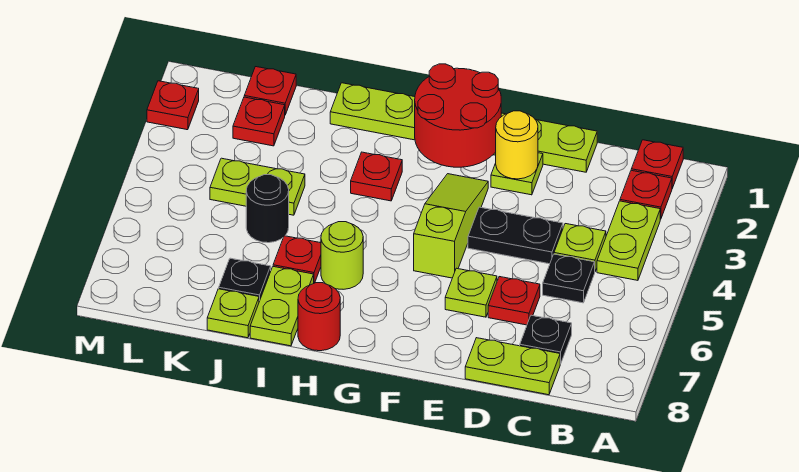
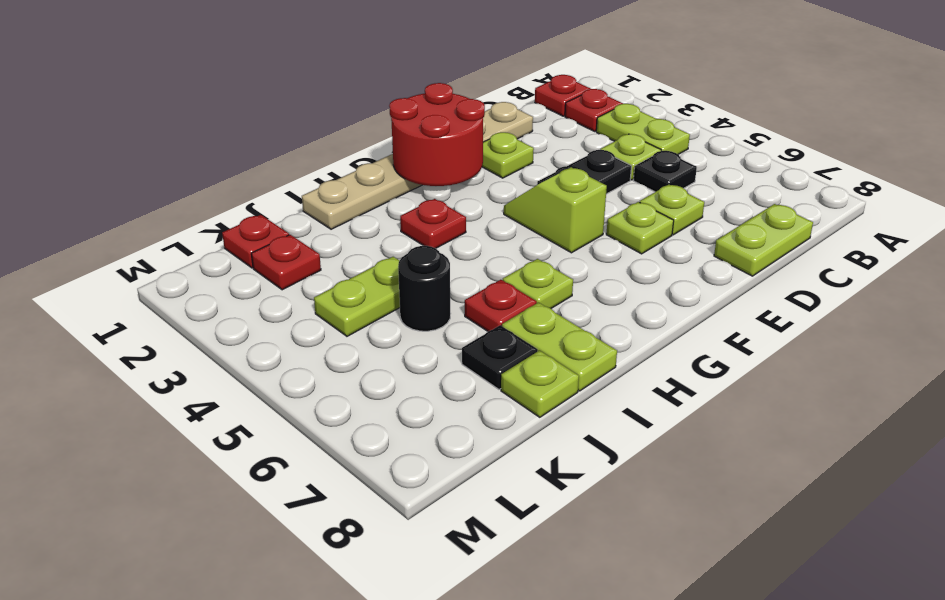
black plate C7 level 1 -> none
lime plate D1:I1 level 1 -> tan plate D1:I1 level 1
red plate D6 level 1 -> lime plate D6 level 1
yellow round brick E2 level 2 -> none
lime slope F3:F5 level 1 top 5 -> lime slope F4:F5 level 1 top 5
lime round brick H6 level 1 -> lime plate H6 level 1
red round brick H8 level 1 -> none
red plate M2 level 1 -> none

